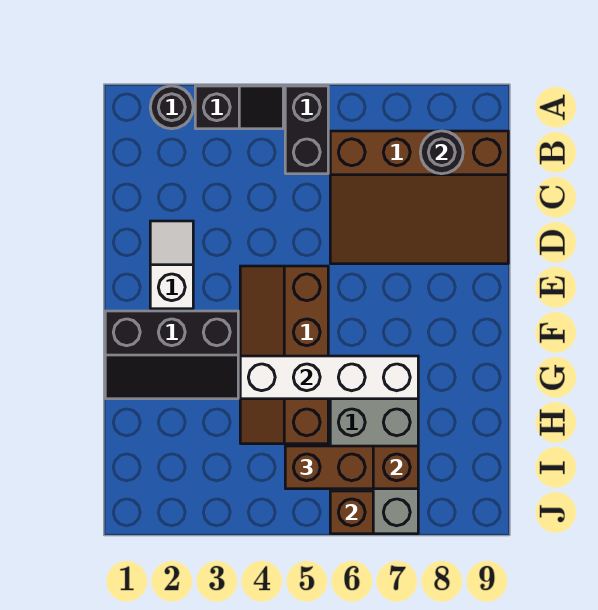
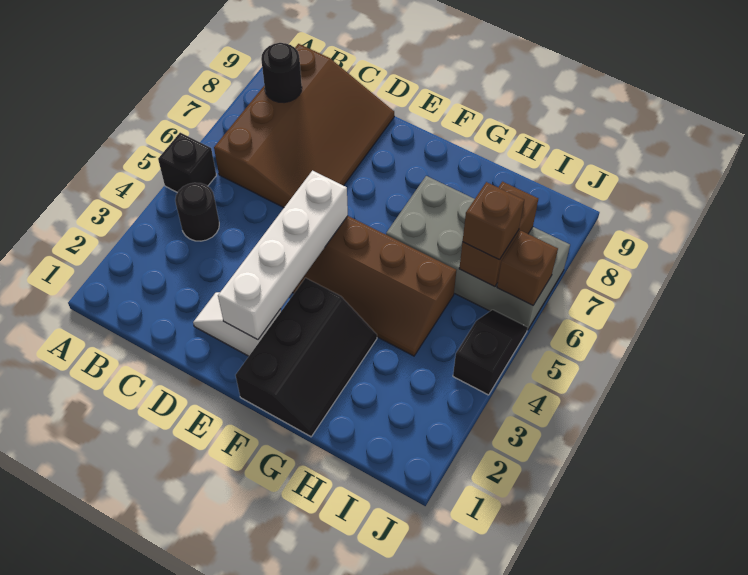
black round brick A2 level 1 -> black round brick B4 level 1
black slope A3:A4 level 1 top 3 -> black slope J4:J5 level 1 top 4
black brick A5:B5 level 1 -> black brick A5 level 1
white brick G4:G7 level 2 -> white brick E2:E5 level 2
brown brick I5:I6 level 3 -> brown brick I6 level 3

